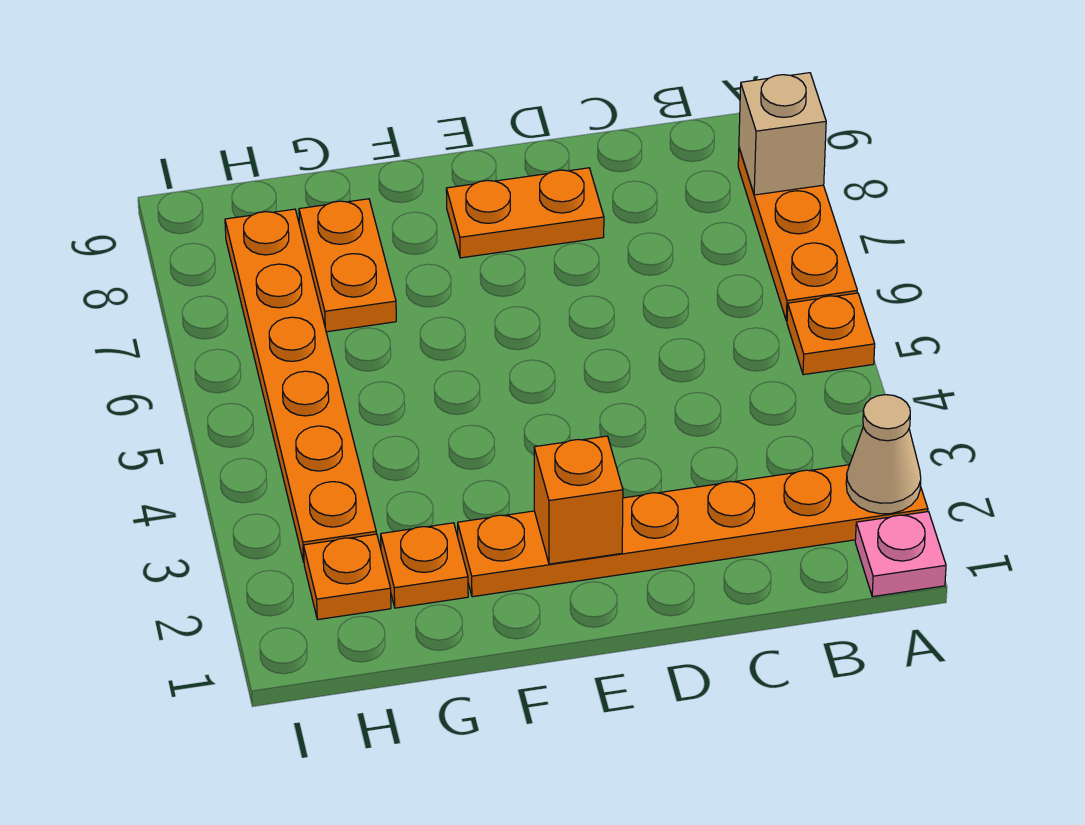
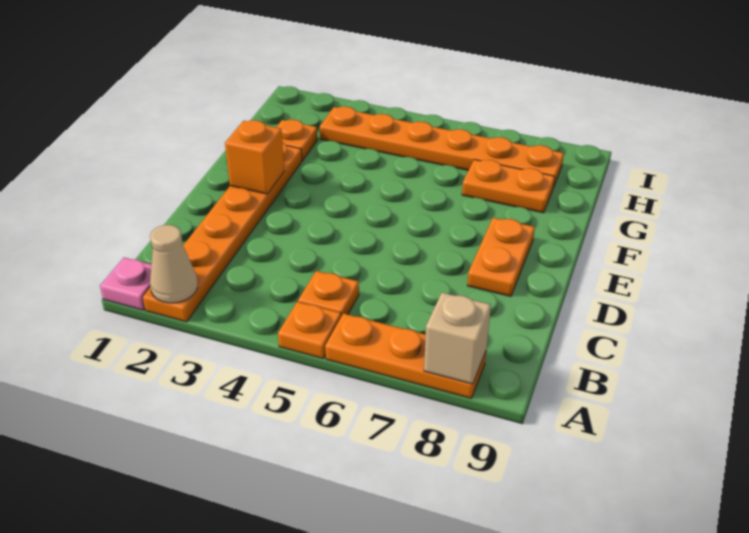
orange plate H2 level 1 -> orange plate B5 level 1

